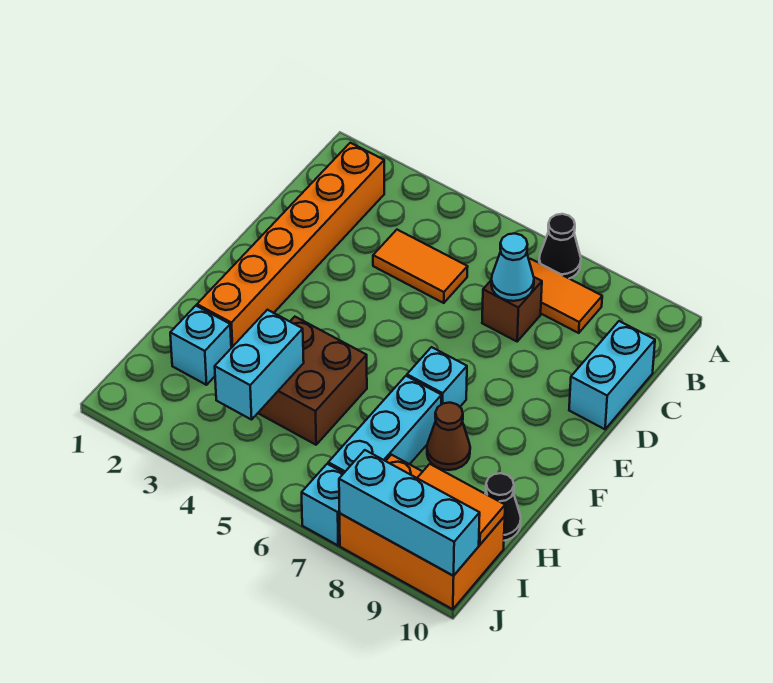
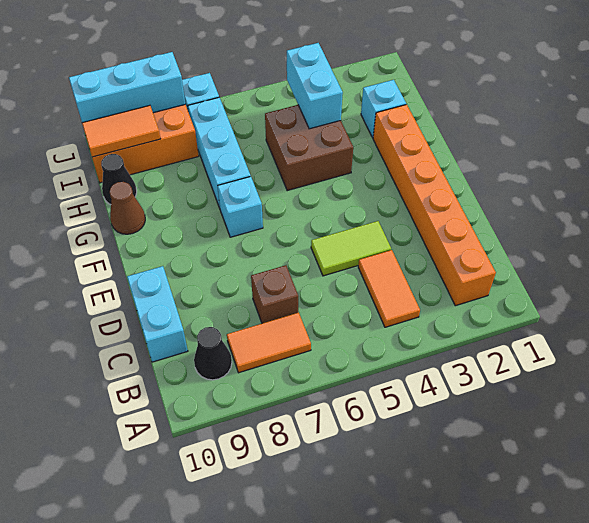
black cone A7 level 1 -> black cone B9 level 1
orange tile C4:C5 level 1 -> orange tile B4:C4 level 1
cyan cone C7 level 2 -> none
none -> lime tile D4:D5 level 1
brown cone G8 level 1 -> brown cone G10 level 1

